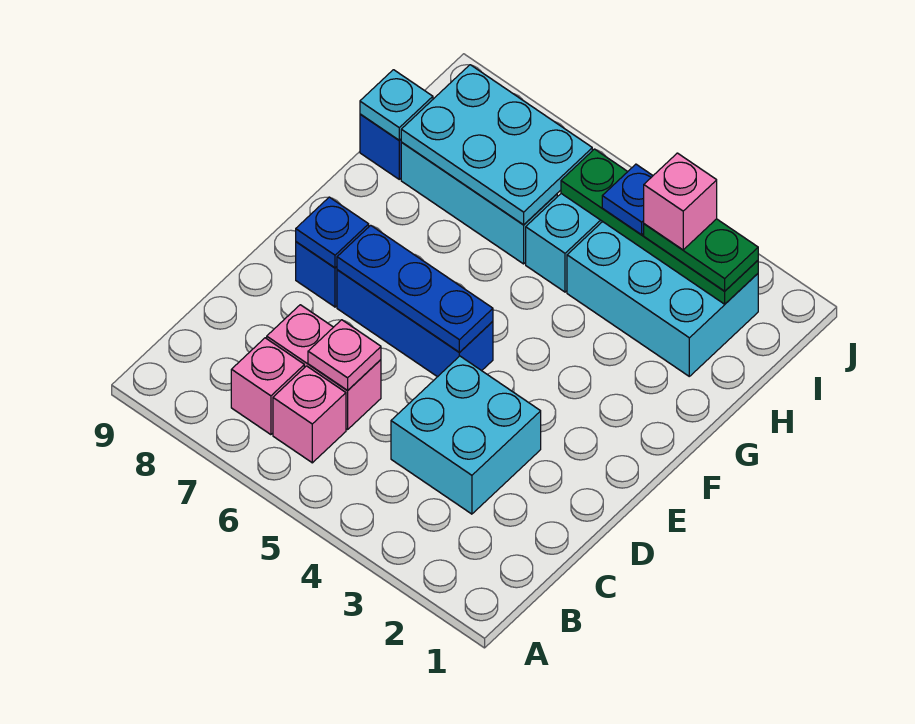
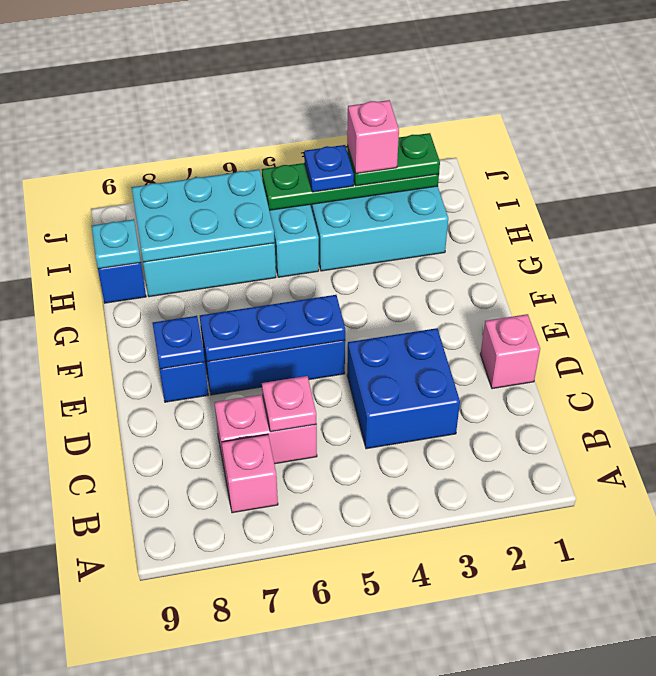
pink brick B6 level 1 -> pink brick D1 level 1
cyan brick C3:D4 level 1 -> blue brick C3:D4 level 1

